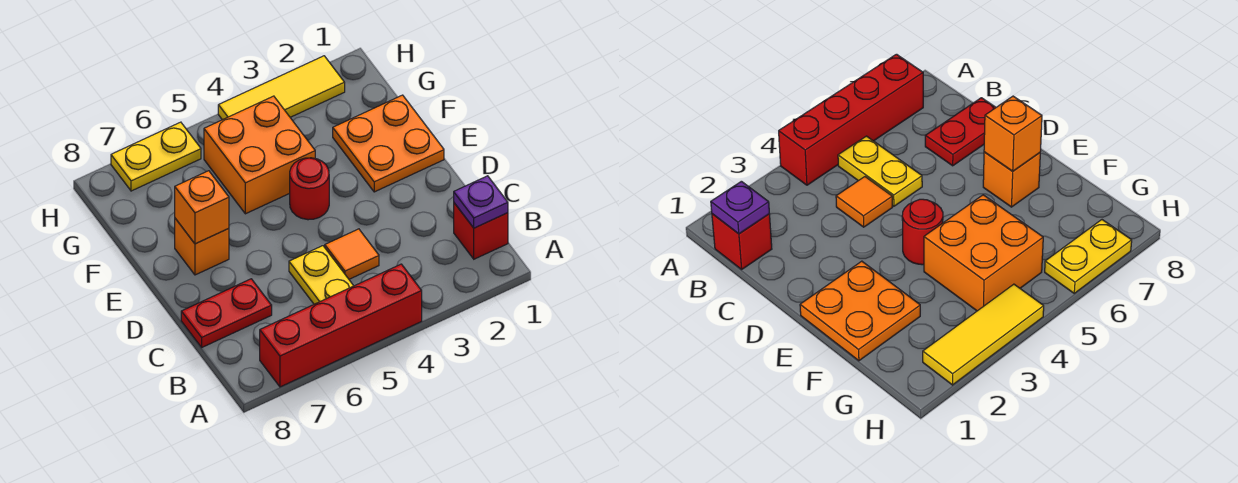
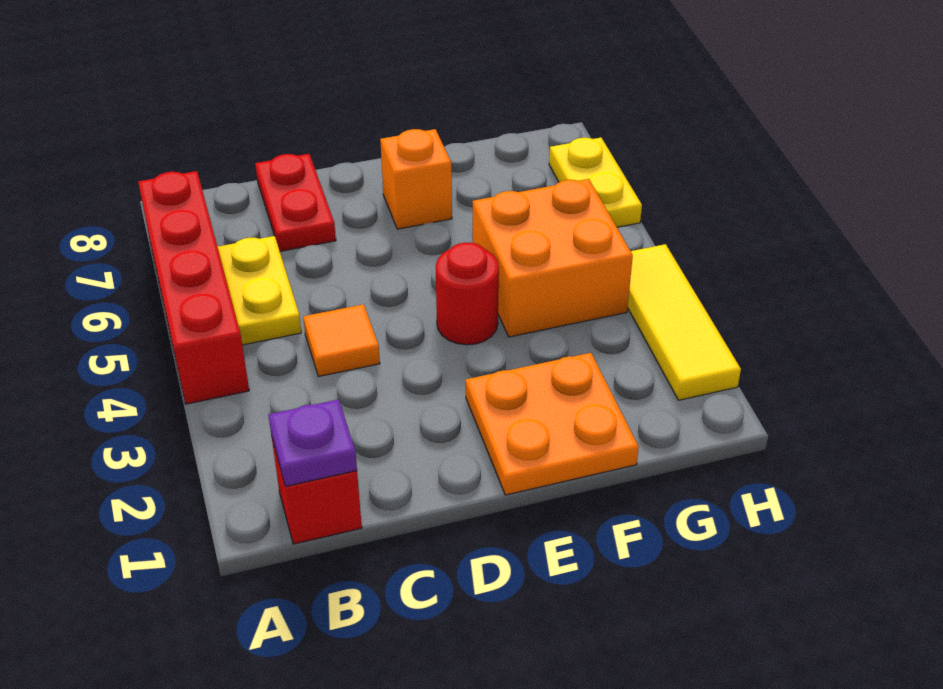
yellow plate B5:C5 level 1 -> yellow plate B5:B6 level 1
orange brick E7 level 2 -> none

